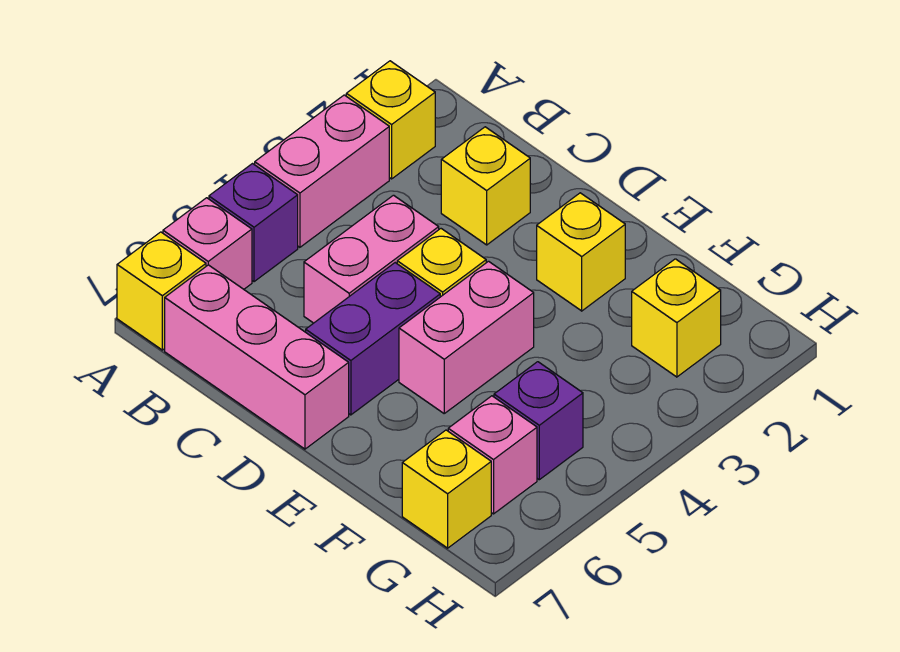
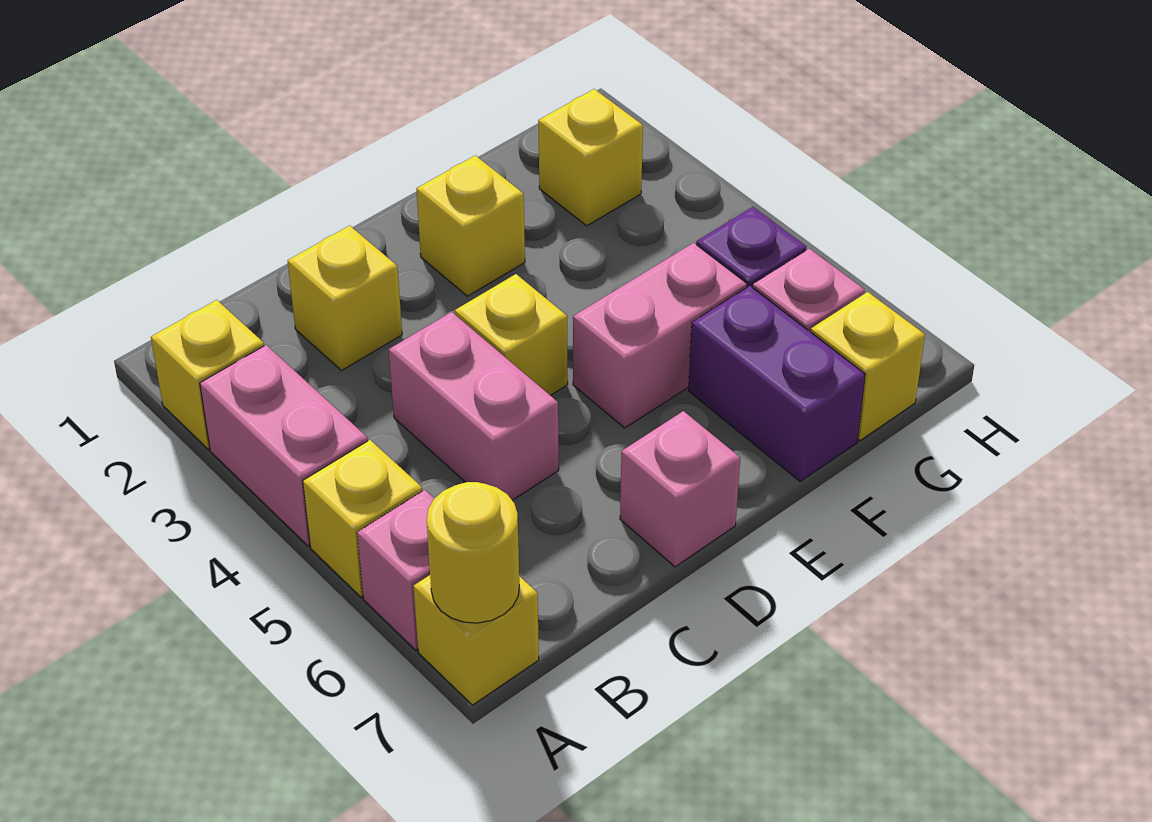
purple brick A5 level 1 -> yellow brick A5 level 1
none -> yellow round brick A7 level 2
pink brick B7:D7 level 1 -> pink brick D7 level 1
purple brick D5:D6 level 1 -> purple brick F6:F7 level 1
pink brick E4:E5 level 1 -> pink brick E5:F5 level 1

